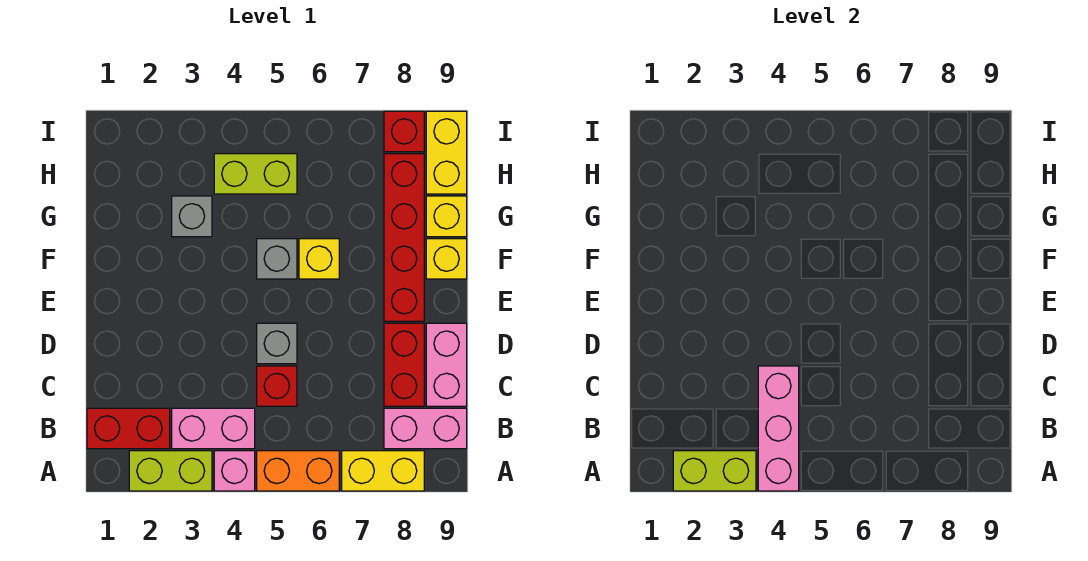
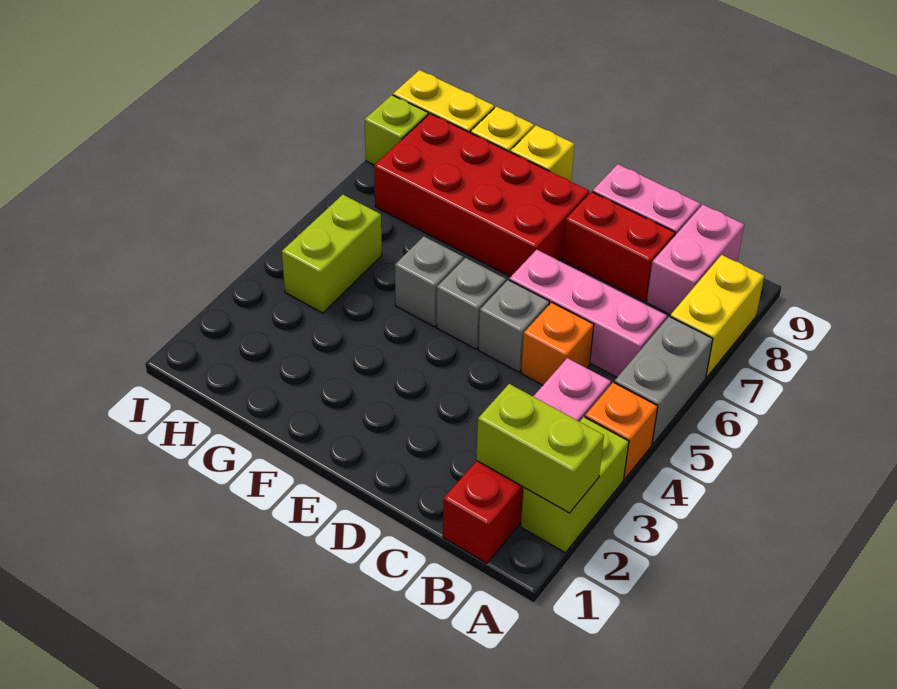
lime brick A2:A3 level 2 -> lime brick A2:B2 level 2
pink brick A4 level 1 -> orange brick A4 level 1
pink brick A4:C4 level 2 -> pink brick B6:D6 level 1
orange brick A5:A6 level 1 -> grey brick A5:A6 level 1
red brick C5 level 1 -> orange brick C5 level 1
red brick E8:H8 level 1 -> red brick E7:H8 level 1
yellow brick F6 level 1 -> none
grey brick G3 level 1 -> grey brick E5 level 1
red brick I8 level 1 -> lime brick I8 level 1

